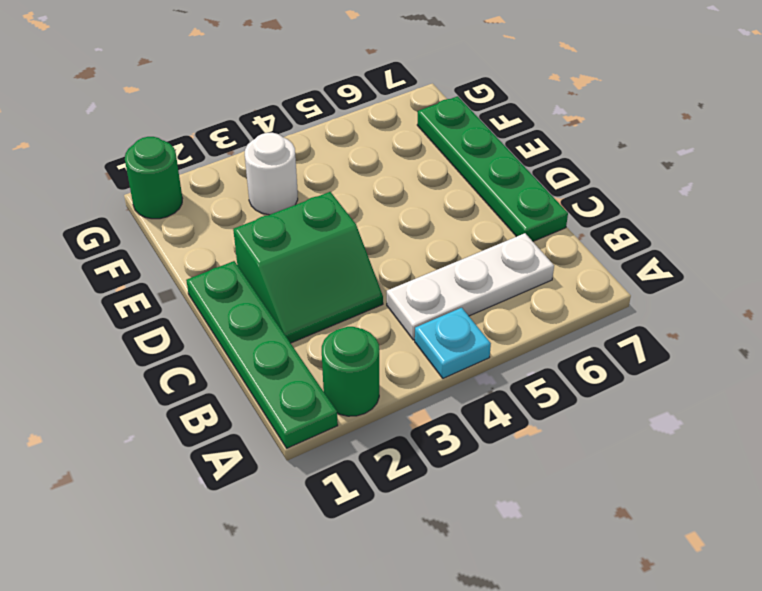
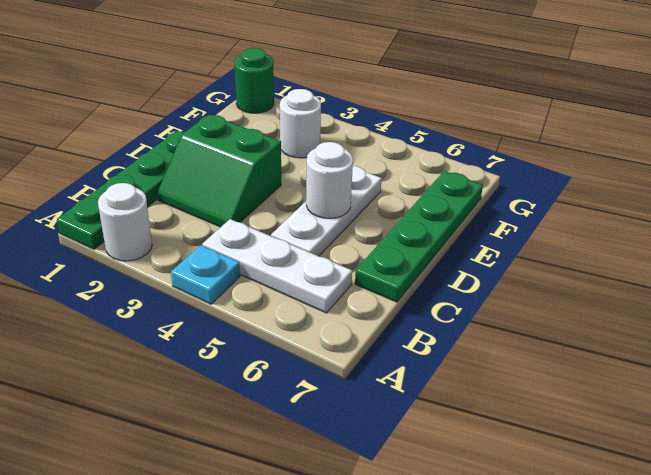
green round brick A2 level 1 -> white round brick A2 level 1
none -> white plate C5:E5 level 1
none -> white round brick D5 level 2

